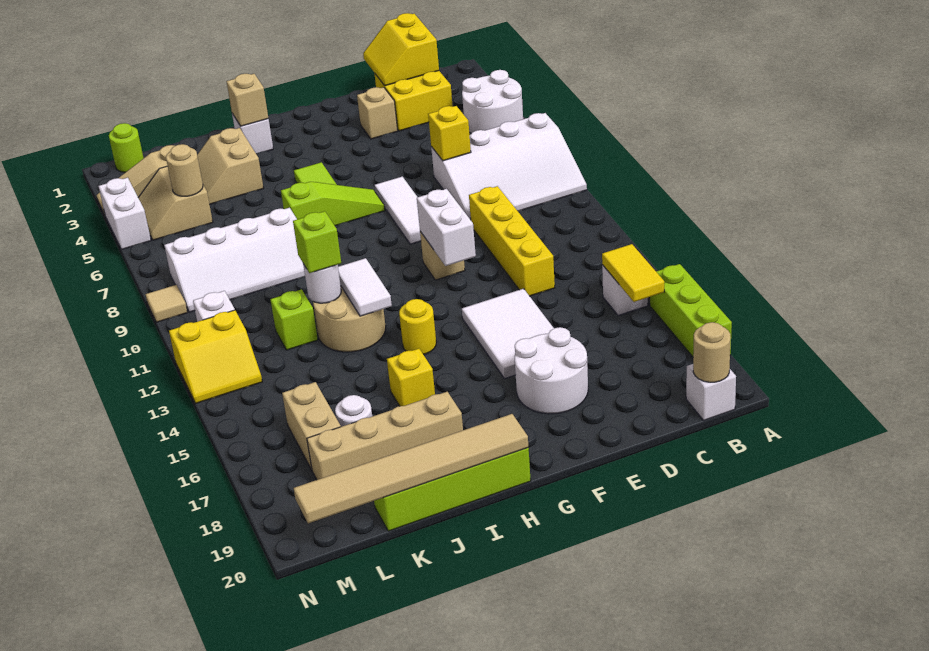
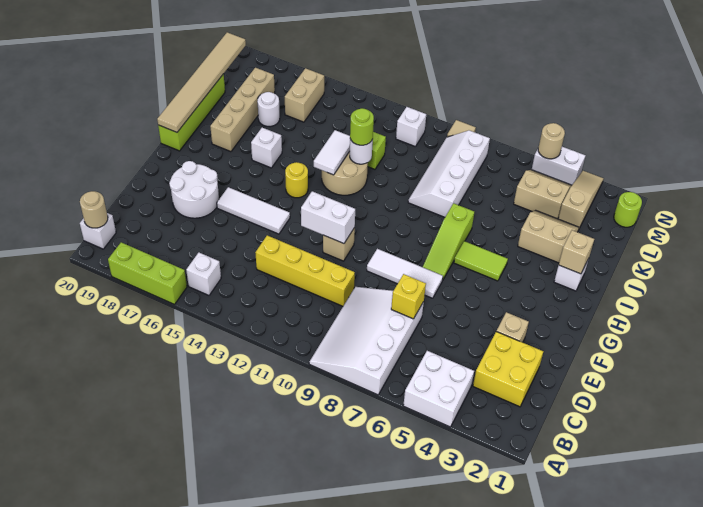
white round brick A4:B5 level 1 -> white brick A4:B5 level 1
yellow tile B15:B16 level 2 -> none
yellow slope C1:D2 level 2 top C -> none
white tile E14:F16 level 1 -> white tile F14:F16 level 1
white tile I12:I13 level 2 -> white tile I13:J13 level 2
yellow brick I16 level 1 -> white brick I16 level 1
lime brick J12 level 3 -> lime round brick J12 level 3
tan round brick L5 level 2 -> tan round brick N5 level 2
tan brick L16:L17 level 1 -> tan brick L16:M16 level 1
yellow slope M12:N13 level 1 top 12 -> none

